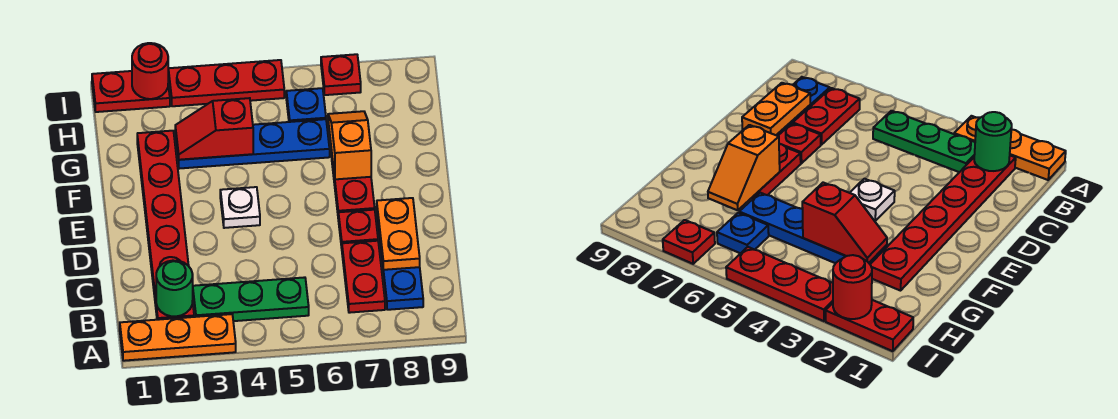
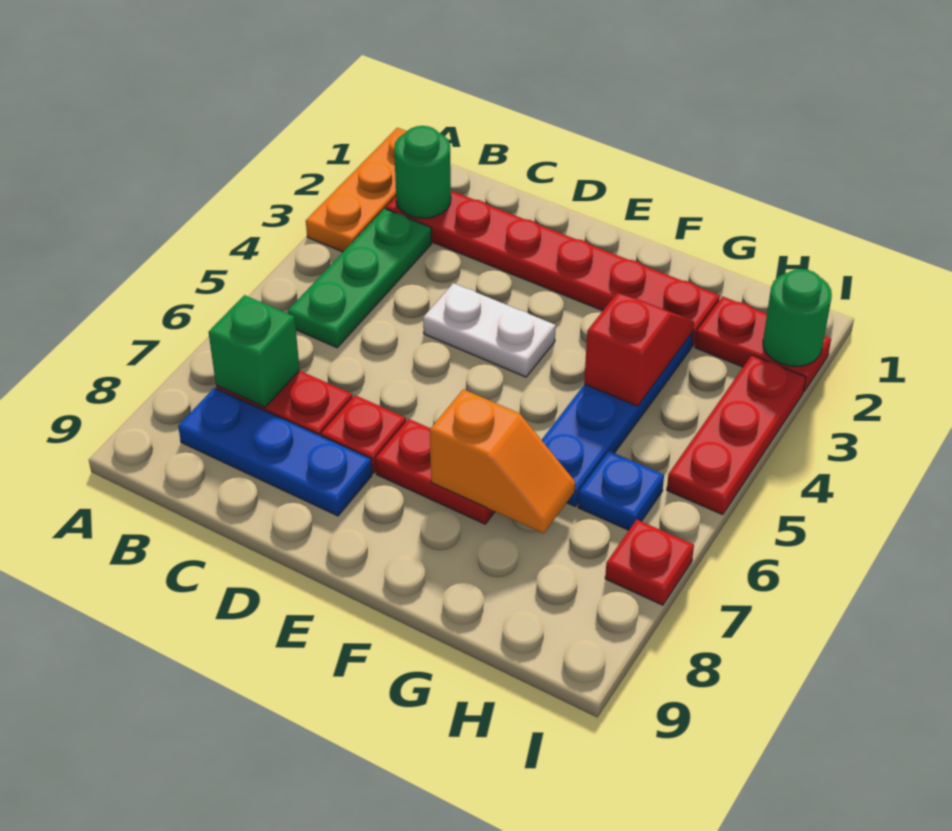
none -> green brick B7 level 2
orange plate C8:D8 level 2 -> none
white plate E4 level 1 -> white plate D4:E4 level 1
red plate I1:I2 level 1 -> red plate H2:I2 level 1
red round brick I2 level 2 -> green round brick I2 level 2

